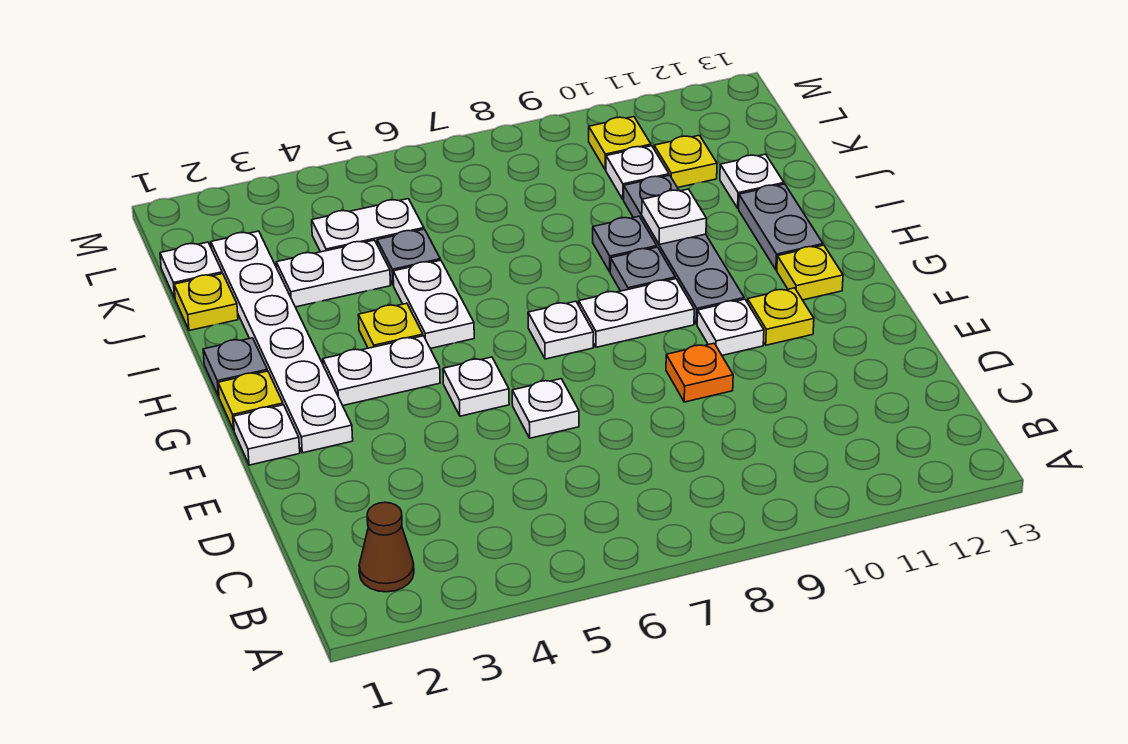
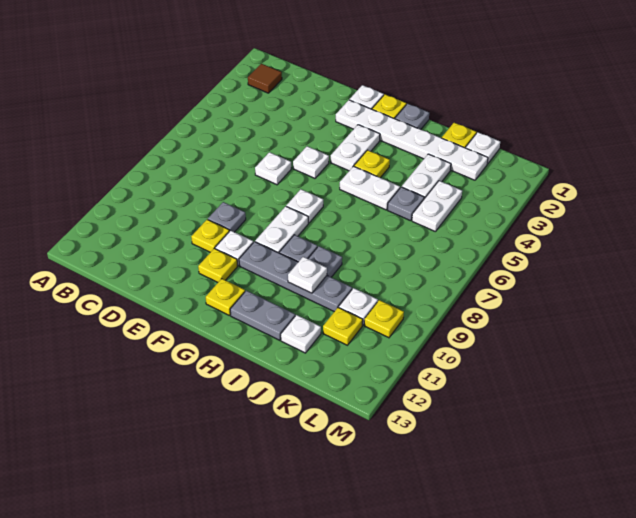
brown cone B2 level 1 -> brown tile B2 level 1
orange plate E9 level 1 -> grey plate E9 level 1
none -> yellow plate E10 level 1

